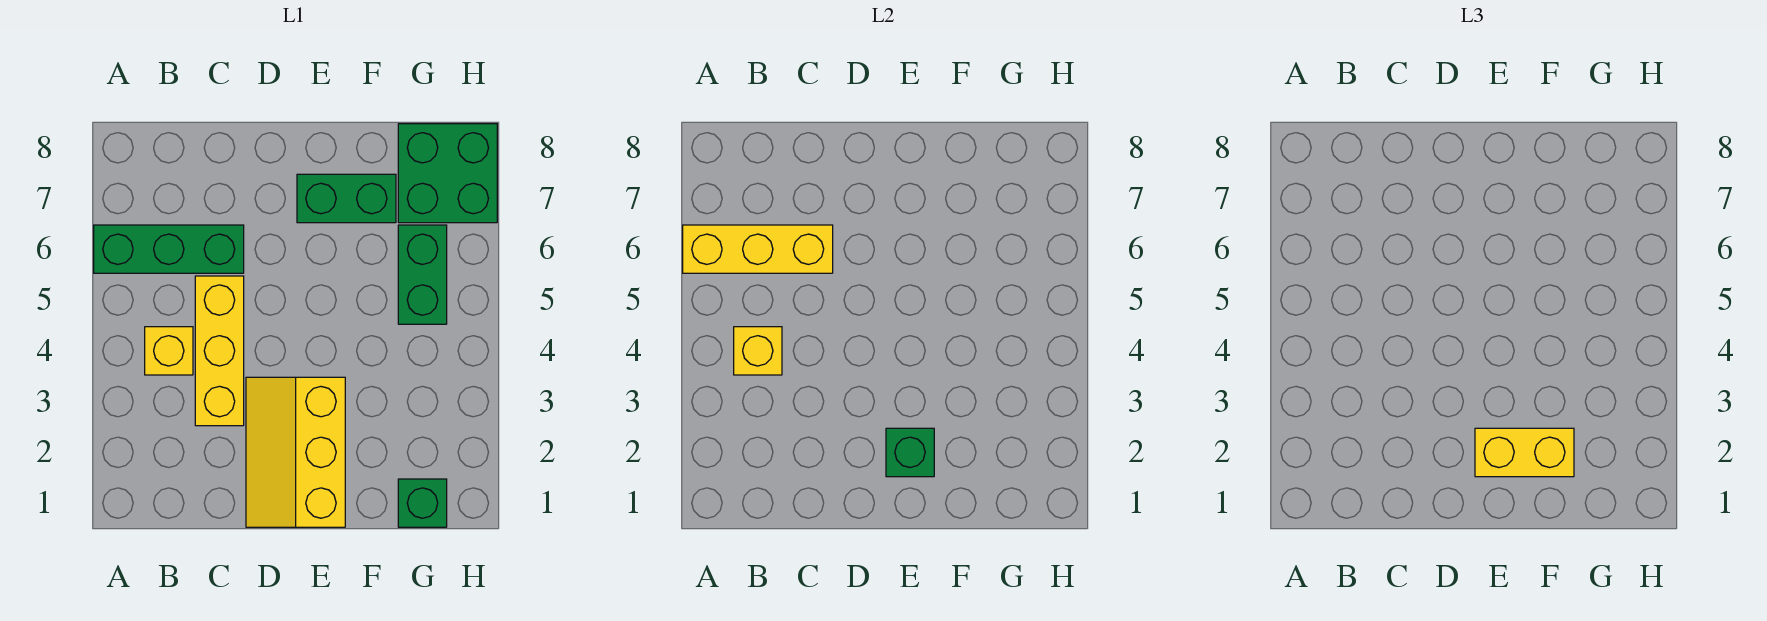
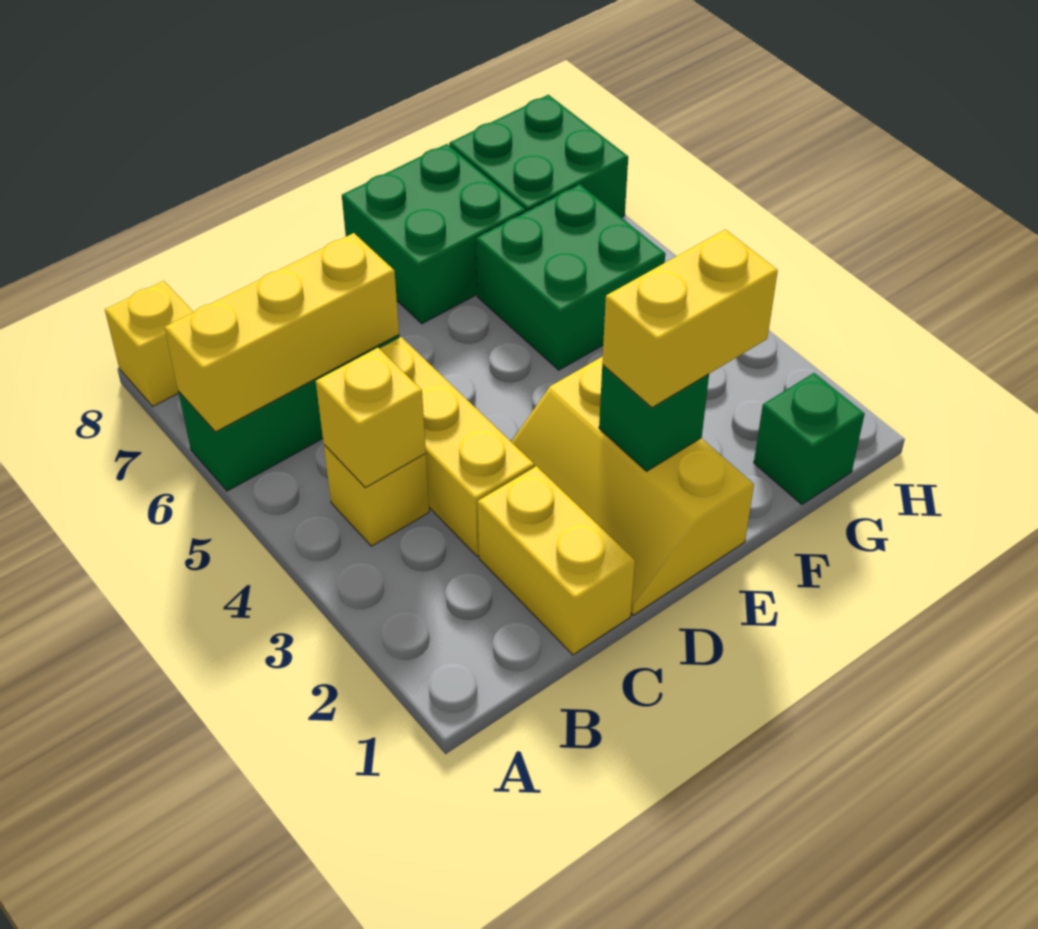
none -> yellow brick A8 level 1
none -> yellow brick C1:C2 level 1
green brick E7:F7 level 1 -> green brick E7:F8 level 1
green brick G5:G6 level 1 -> green brick F5:G6 level 1

